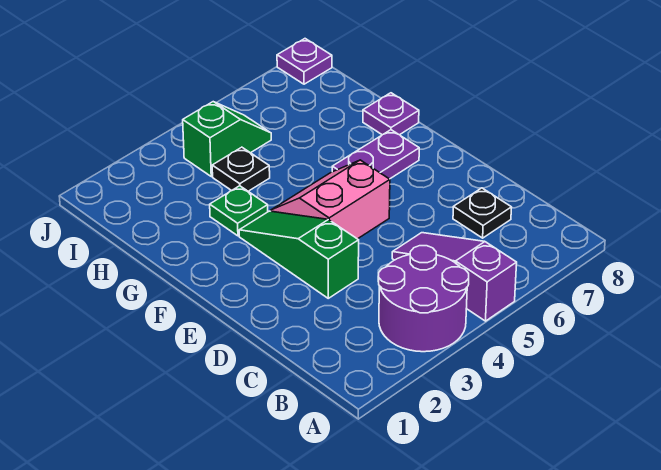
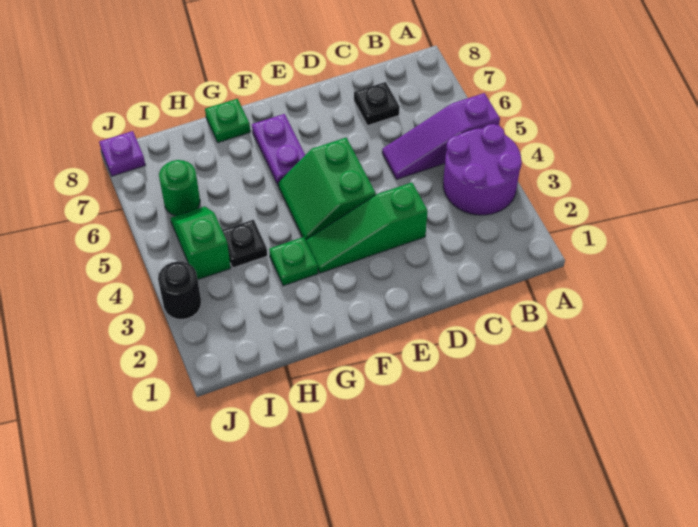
pink slope E4:F5 level 1 top E -> green slope E4:F5 level 1 top E
purple plate G8 level 1 -> green plate G8 level 1
none -> green round brick I6 level 1
none -> black round brick J3 level 1

